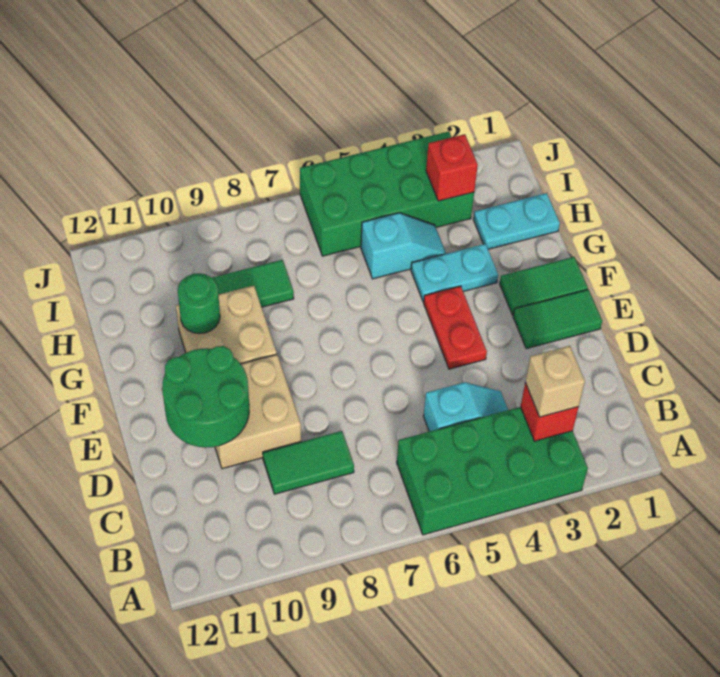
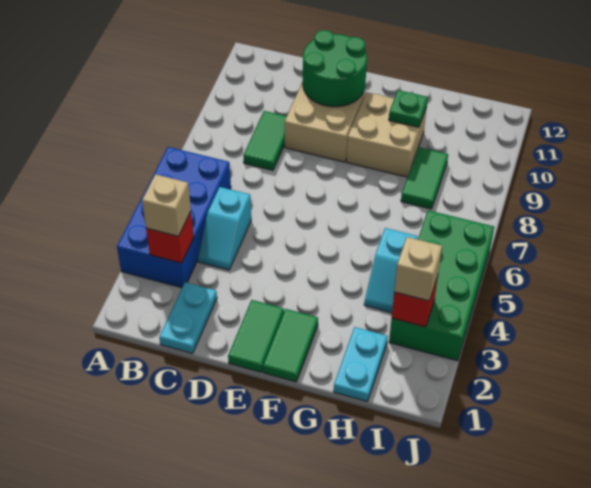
green brick A3:B6 level 1 -> blue brick A3:B6 level 1
red plate E4:F4 level 1 -> none
cyan plate G3:G4 level 1 -> cyan plate C1:C2 level 1
green round brick G10 level 2 -> green plate G10 level 2
none -> tan brick I3 level 3

